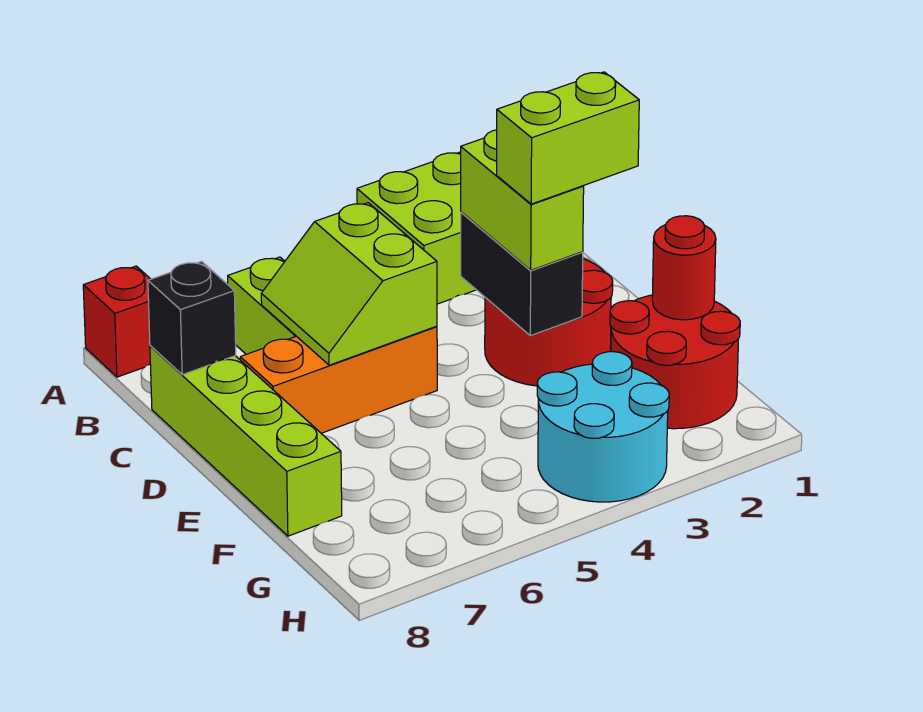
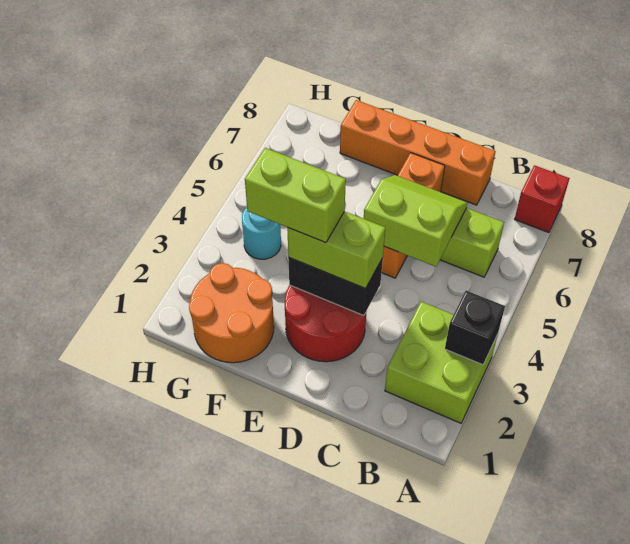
lime brick C8:F8 level 1 -> orange brick C8:F8 level 1
black brick C8 level 2 -> black brick A3 level 2
lime brick E2:E3 level 4 -> lime brick E3:F3 level 4
red round brick F1:G2 level 1 -> orange round brick F1:G2 level 1
red round brick F1 level 2 -> none
cyan round brick G3:H4 level 1 -> cyan round brick G4 level 1

